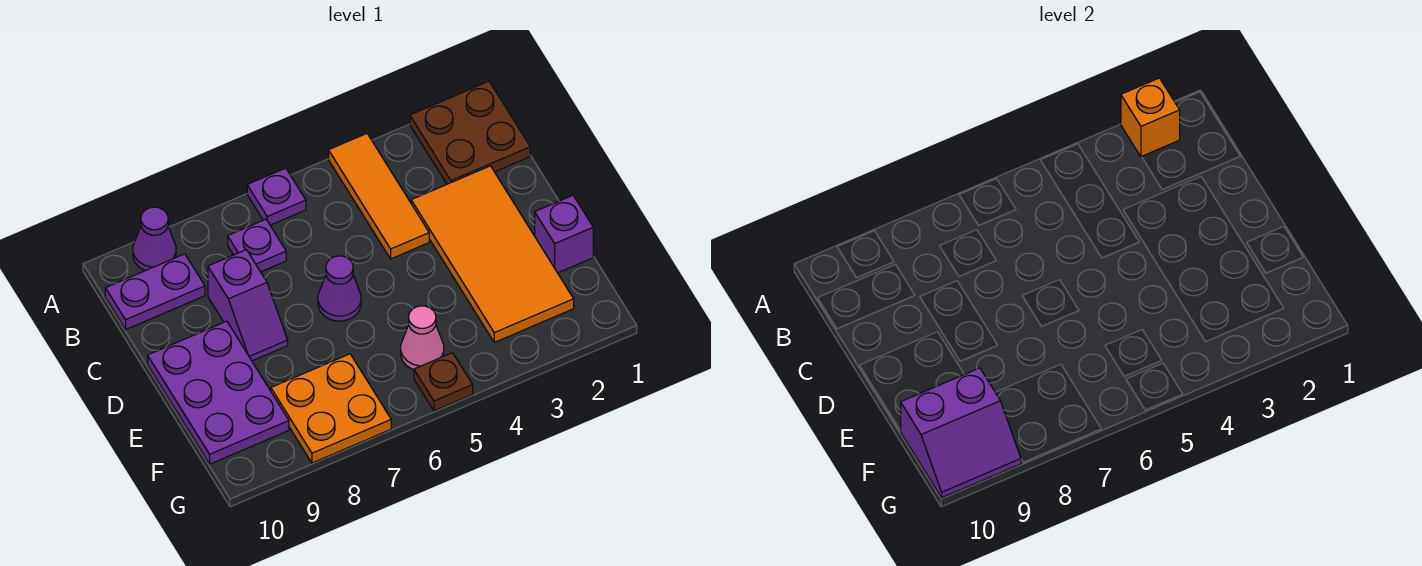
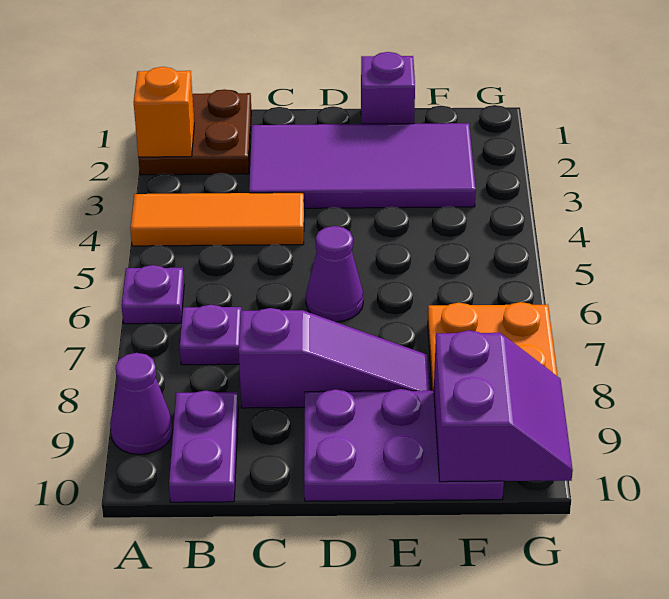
orange tile C2:F3 level 1 -> purple tile C2:F3 level 1
purple slope C8:D8 level 1 top C -> purple slope C8:E8 level 1 top C
pink cone F5 level 1 -> none
brown plate G5 level 1 -> none

